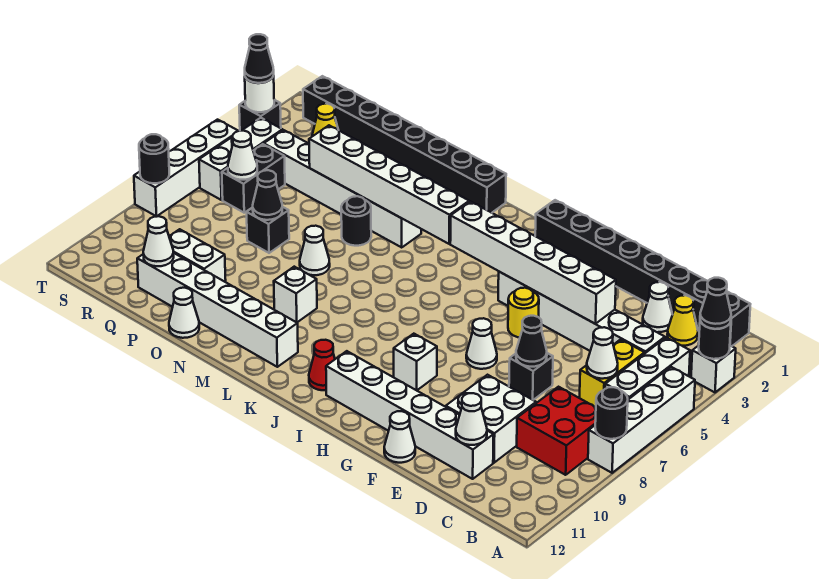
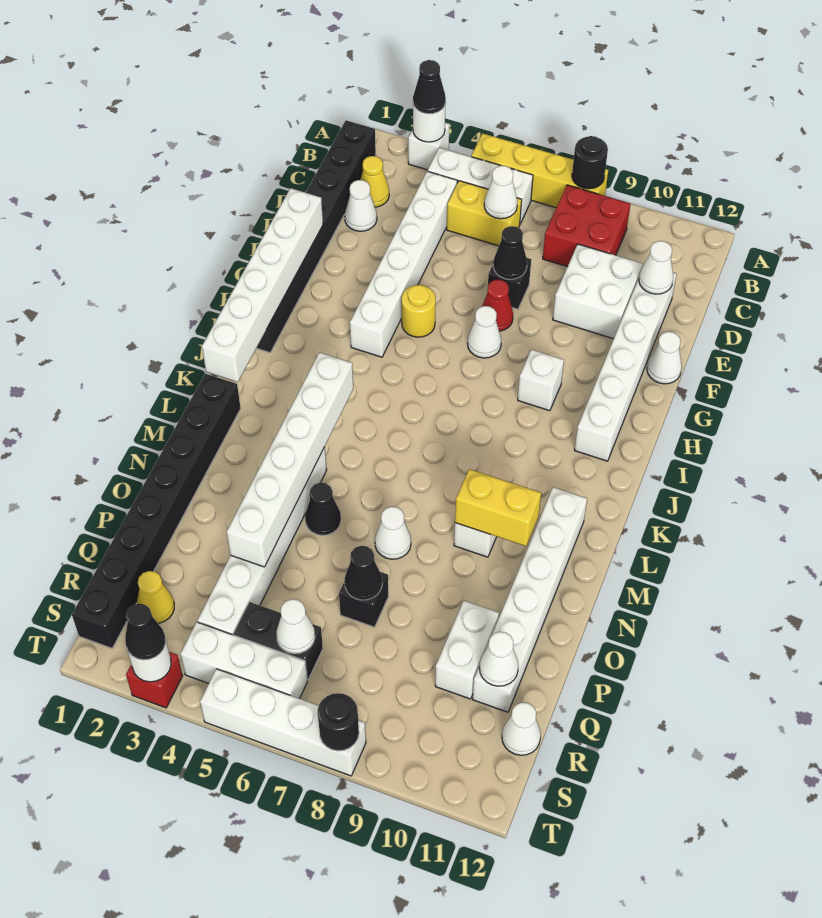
black round brick A3 level 2 -> white round brick A3 level 2
white brick A5:A8 level 1 -> yellow brick A5:A8 level 1
white brick E4:J4 level 2 -> white brick F1:K1 level 2
red cone J11 level 1 -> red cone F7 level 1
none -> yellow brick M9:M10 level 2
black round brick N5 level 1 -> black cone N5 level 1
white cone O12 level 1 -> white cone R12 level 1
black brick T3 level 1 -> red brick T3 level 1

